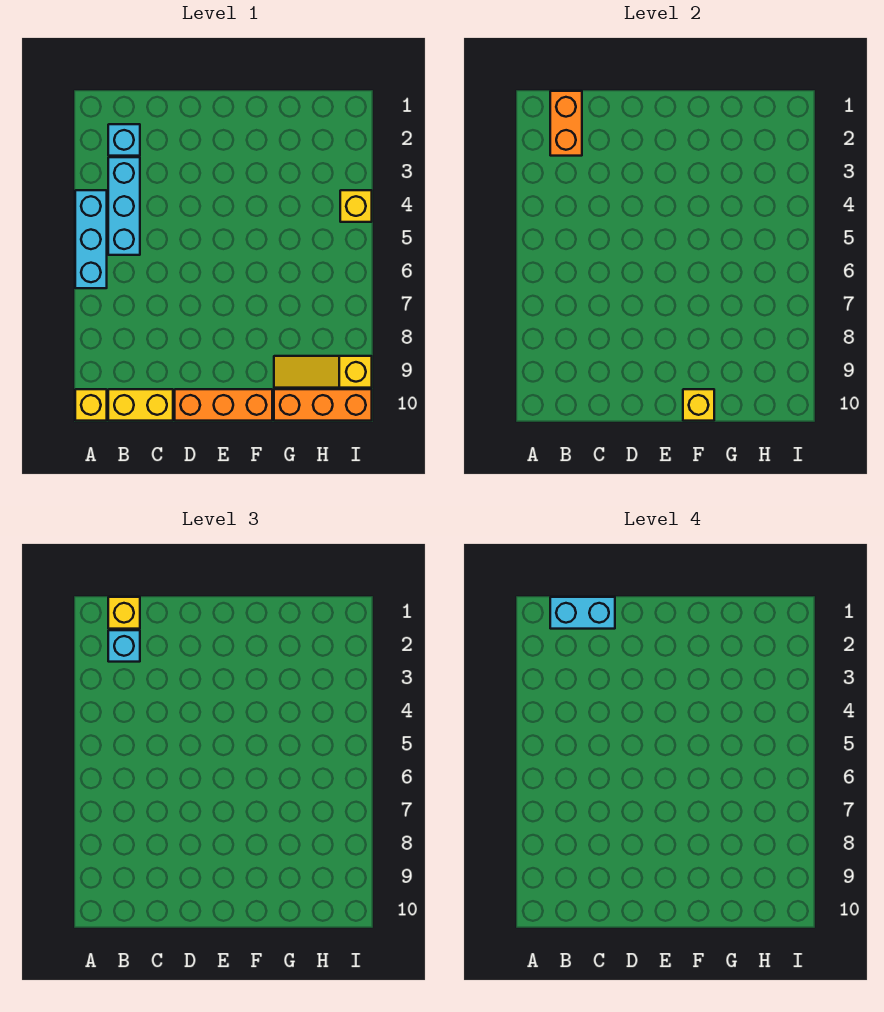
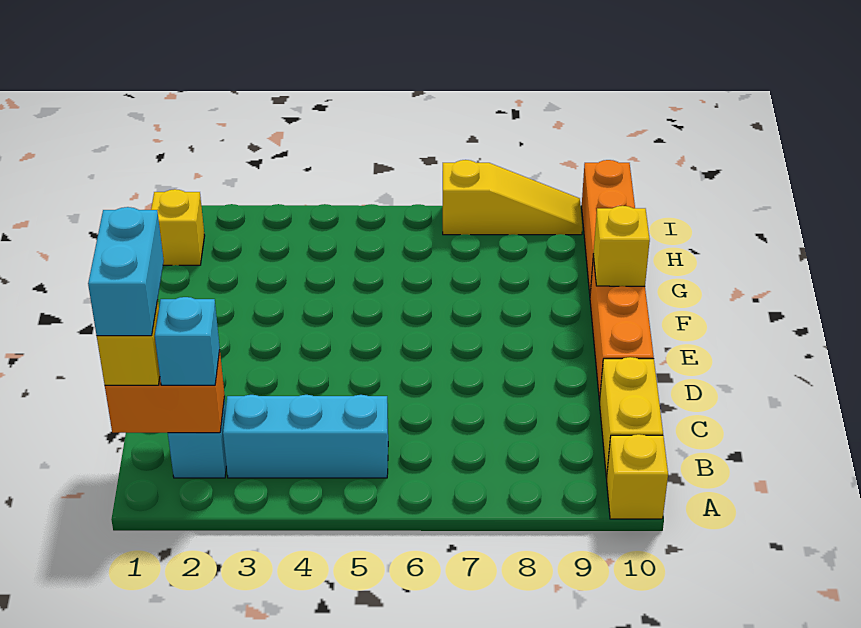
cyan brick A4:A6 level 1 -> none
yellow slope G9:I9 level 1 top I -> yellow slope I7:I9 level 1 top 7
yellow brick I4 level 1 -> yellow brick H1 level 1

